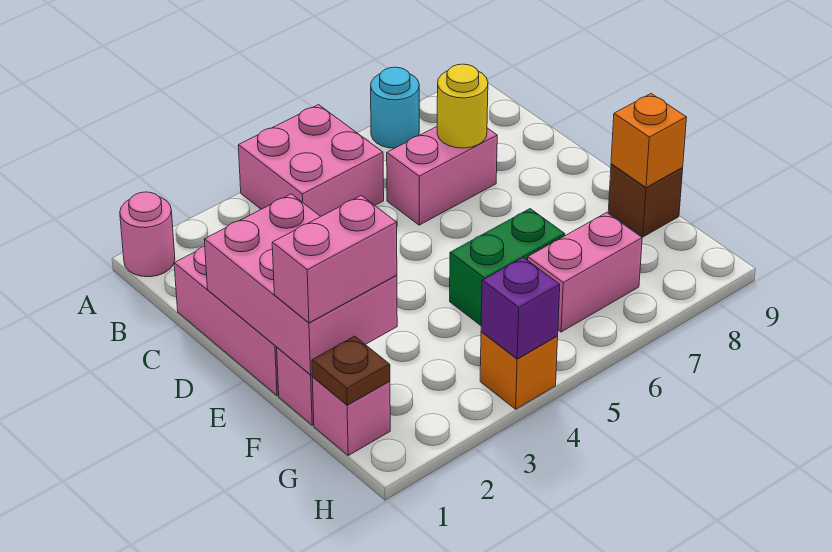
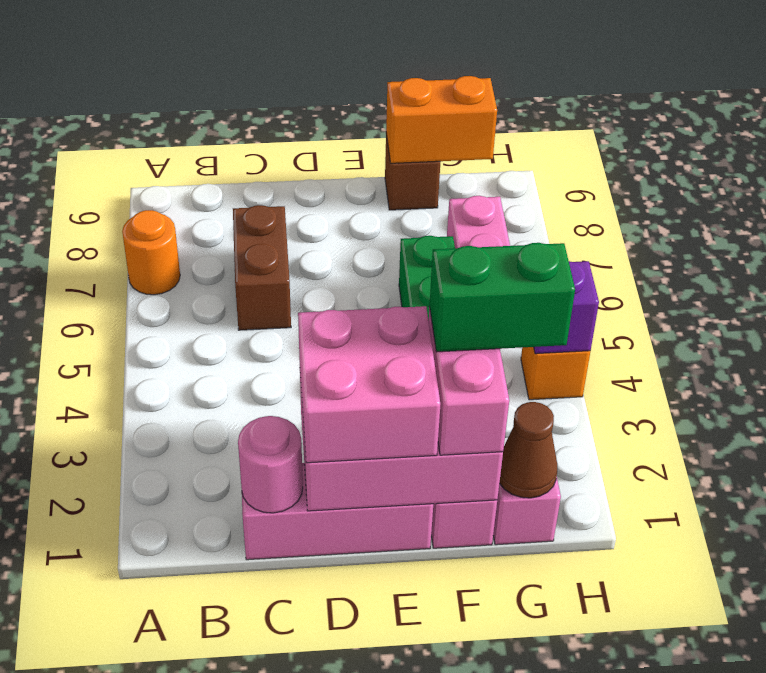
pink round brick A1 level 1 -> pink round brick C1 level 2
pink brick A4:B5 level 1 -> pink brick D1:E2 level 3
cyan round brick A7 level 1 -> orange round brick A7 level 1
pink brick C6:C7 level 1 -> brown brick C6:C7 level 1
yellow round brick C7 level 2 -> none
none -> green brick F2:G2 level 4
orange brick F9 level 2 -> orange brick F9:G9 level 2
brown plate G1 level 2 -> brown cone G1 level 2

